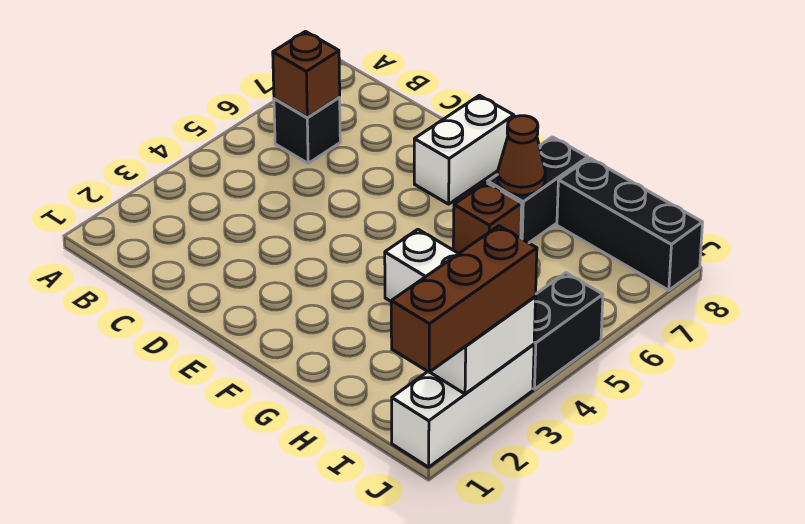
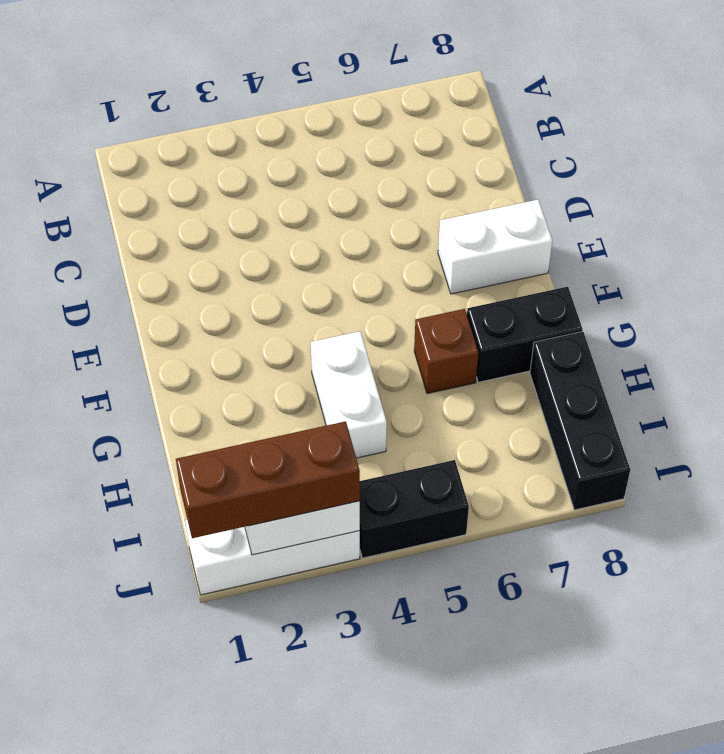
black brick B6 level 1 -> none
brown brick B6 level 2 -> none
brown cone G7 level 2 -> none

